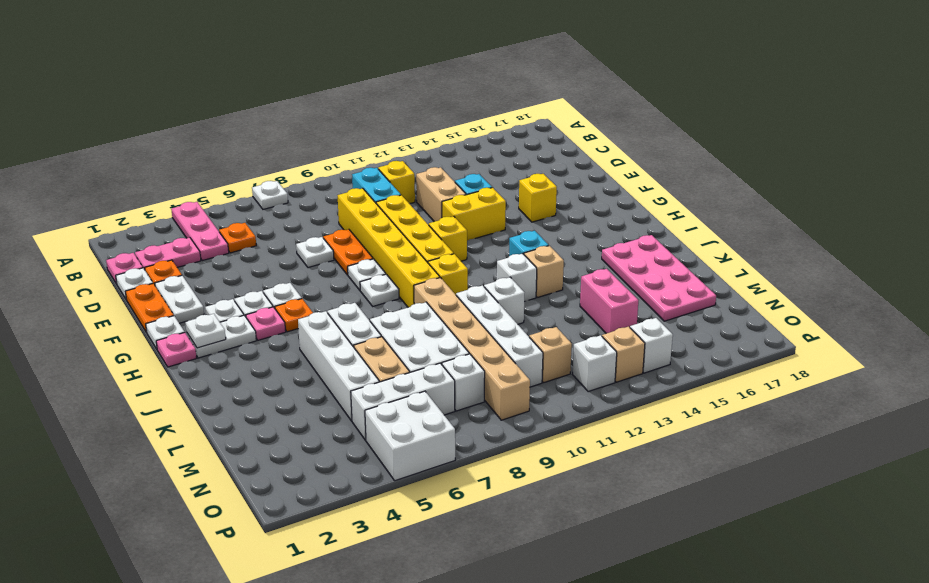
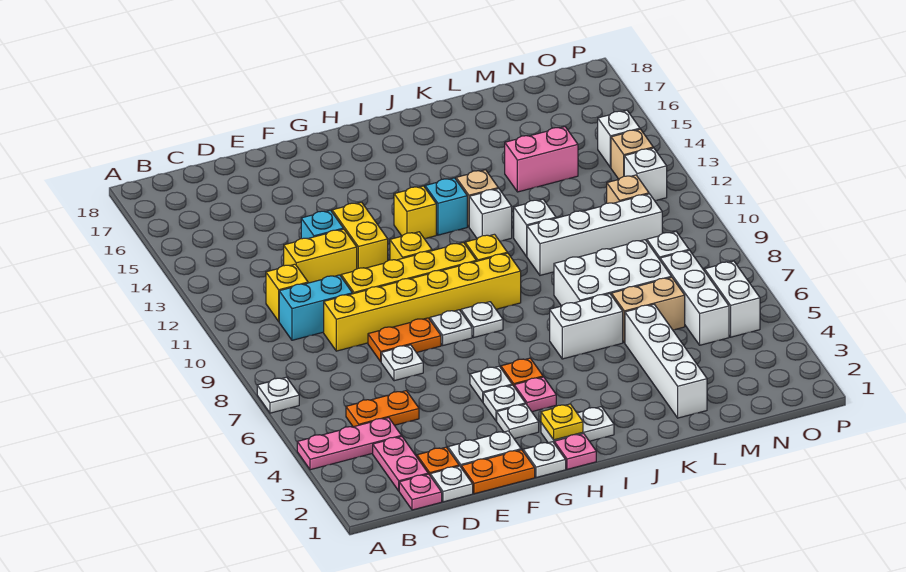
orange plate C5 level 1 -> orange plate C5:D5 level 1
tan brick D12:E12 level 1 -> yellow brick D12:E12 level 1
yellow brick F15 level 1 -> yellow brick H13 level 1
white plate H2:H3 level 1 -> white plate H2:I2 level 1
white plate H2 level 2 -> yellow plate H2 level 2
white brick J5:M5 level 1 -> white brick L2:L5 level 1
tan brick J9:O9 level 1 -> none
pink plate J16:M17 level 1 -> none
white brick O5:P6 level 1 -> white brick O5:O6 level 1

